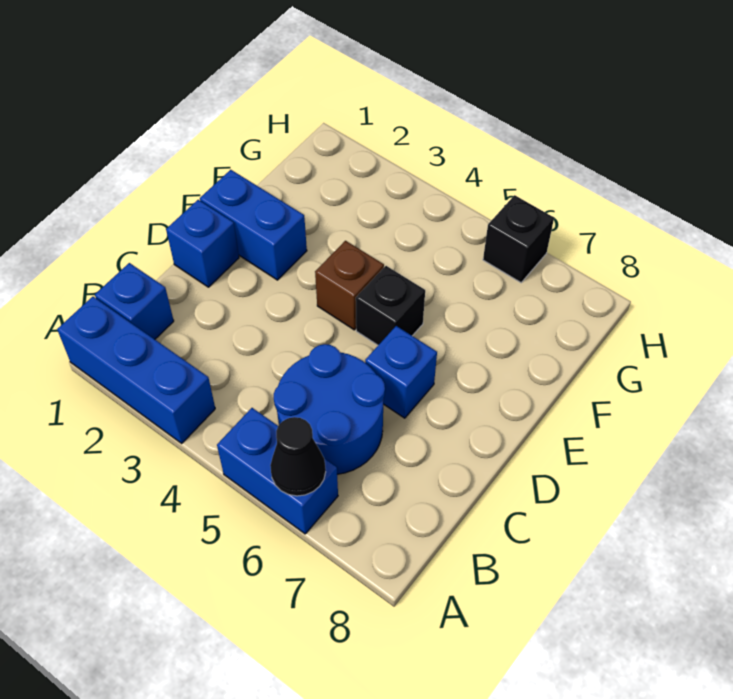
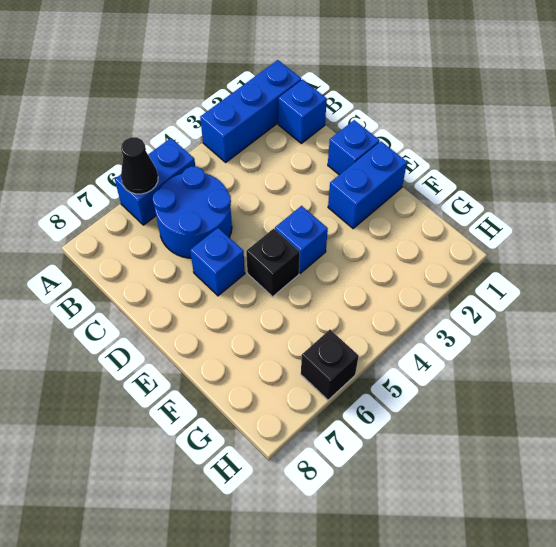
brown brick E4 level 1 -> blue brick E4 level 1

